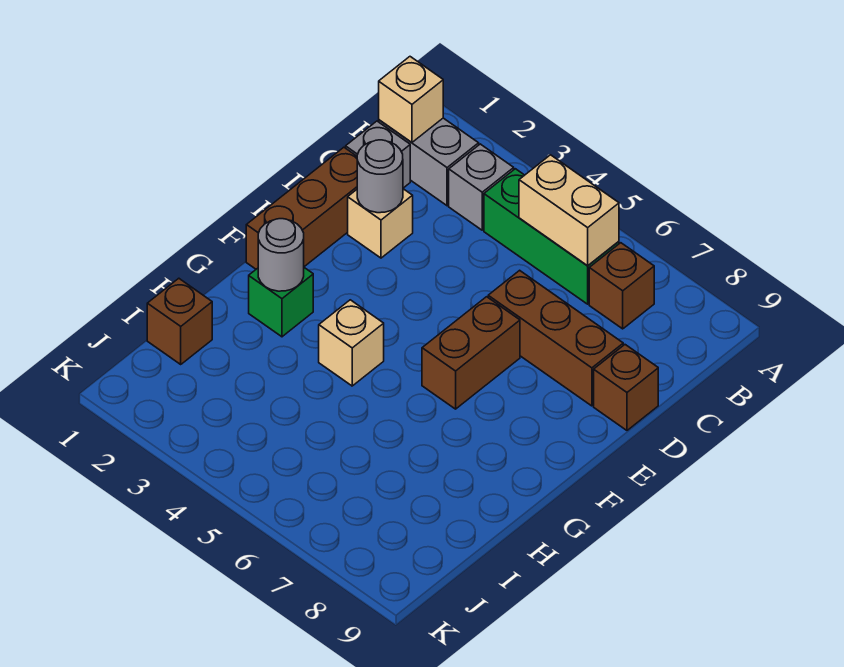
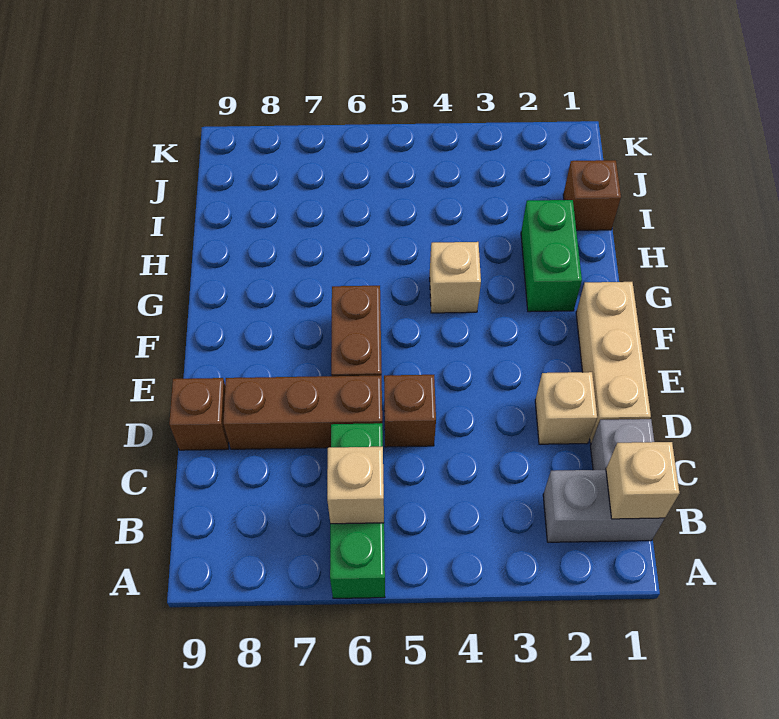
grey brick B3 level 1 -> none
green brick B4:B6 level 1 -> green brick A6:C6 level 1
tan brick B5:B6 level 2 -> tan brick B6 level 2
brown brick B7 level 1 -> brown brick D5 level 1
brown brick D1:F1 level 1 -> tan brick D1:F1 level 1
grey round brick D2 level 2 -> none
green brick G2 level 1 -> green brick G2:H2 level 1
grey round brick G2 level 2 -> none

